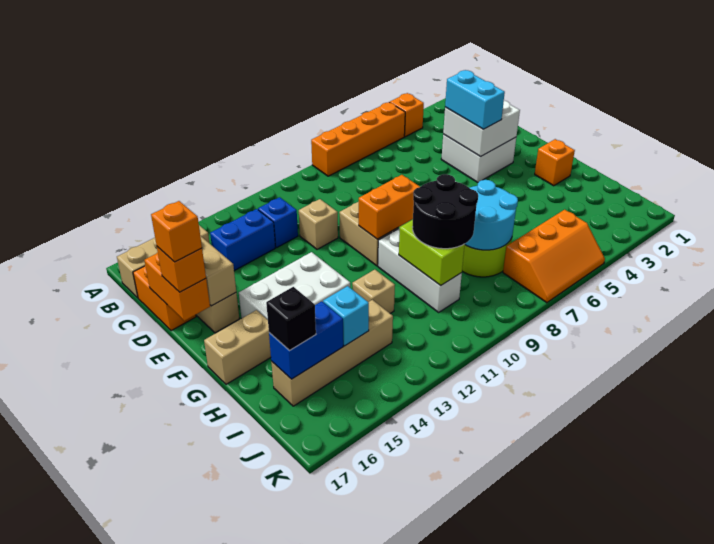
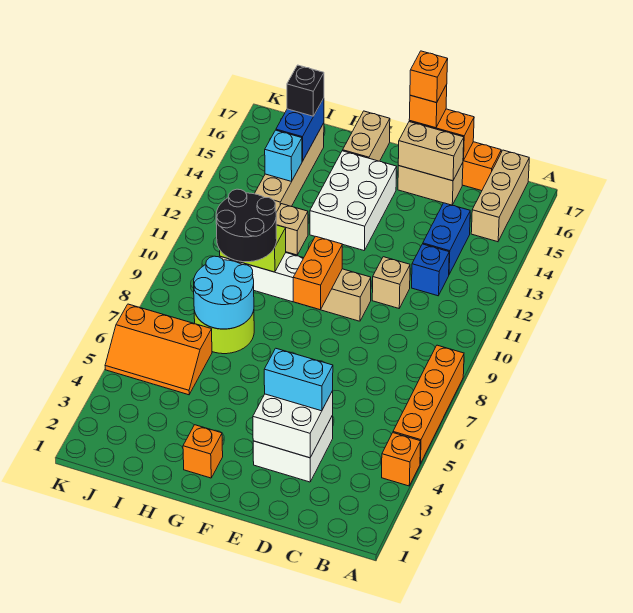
orange slope J5:K7 level 1 top J -> orange slope I5:K6 level 1 top 6

